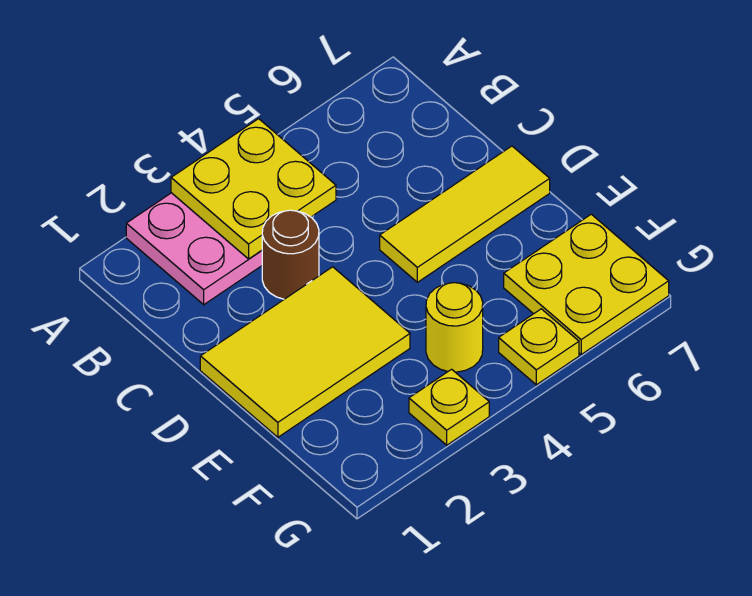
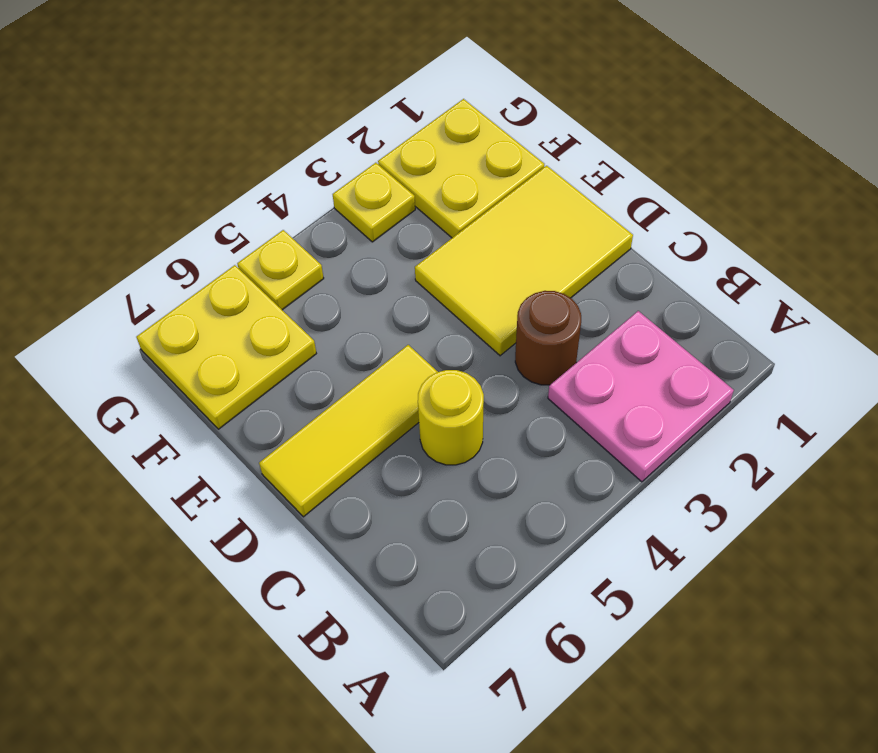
yellow plate A3:B4 level 2 -> yellow plate F1:G2 level 1
yellow round brick F4 level 1 -> yellow round brick C5 level 1

